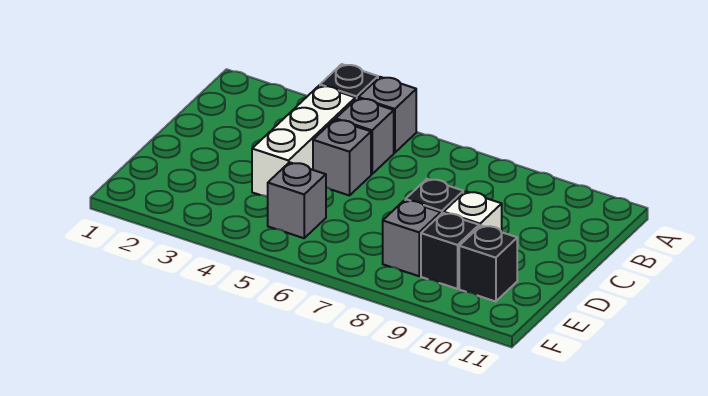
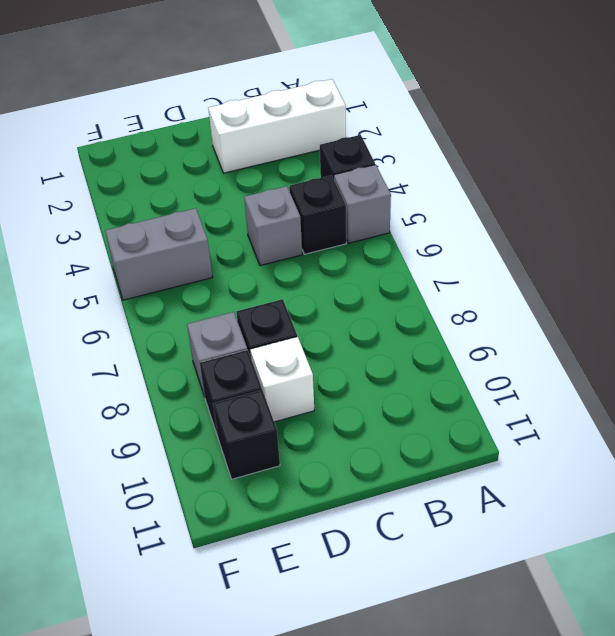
white brick B4:D4 level 1 -> white brick A2:C2 level 1
grey brick B5 level 1 -> black brick B5 level 1
grey brick E5 level 1 -> grey brick E5:F5 level 1

